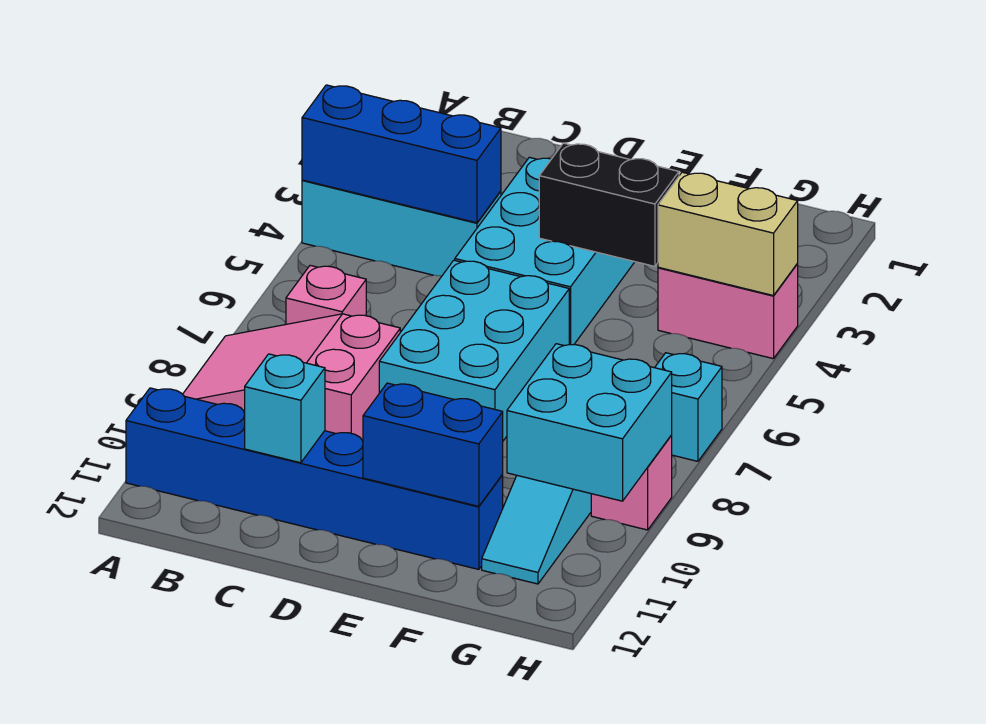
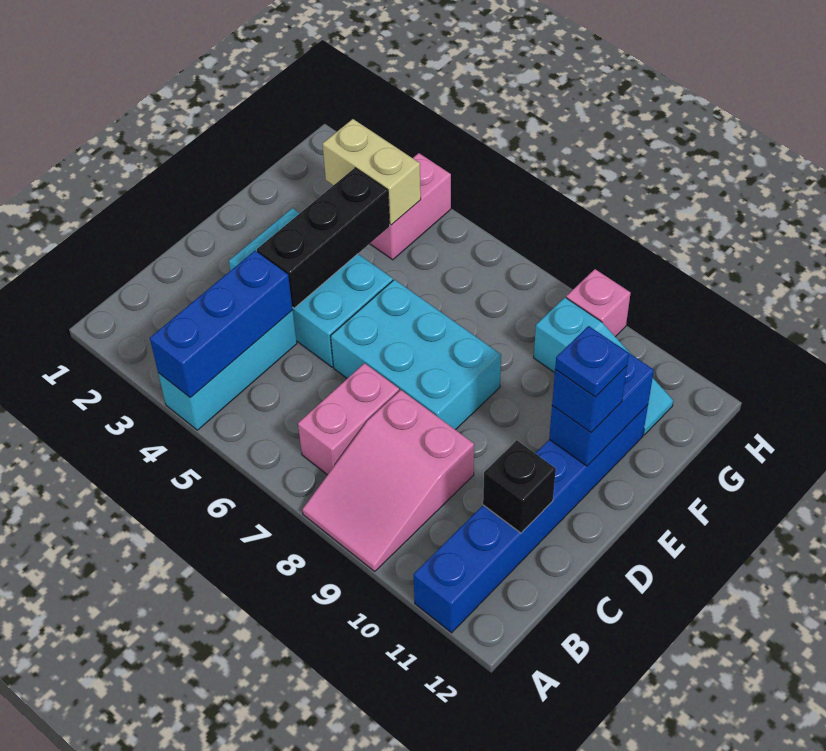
pink brick B7 level 1 -> pink brick B7:C7 level 1
cyan brick C11 level 2 -> black brick C11 level 2
black brick E4:F4 level 2 -> black brick D4:F4 level 2
none -> blue brick E11 level 3
none -> blue plate E11 level 4
tan brick G4:H4 level 2 -> tan brick G3:G4 level 2
cyan brick G9:H10 level 2 -> none
cyan brick H7 level 1 -> none

